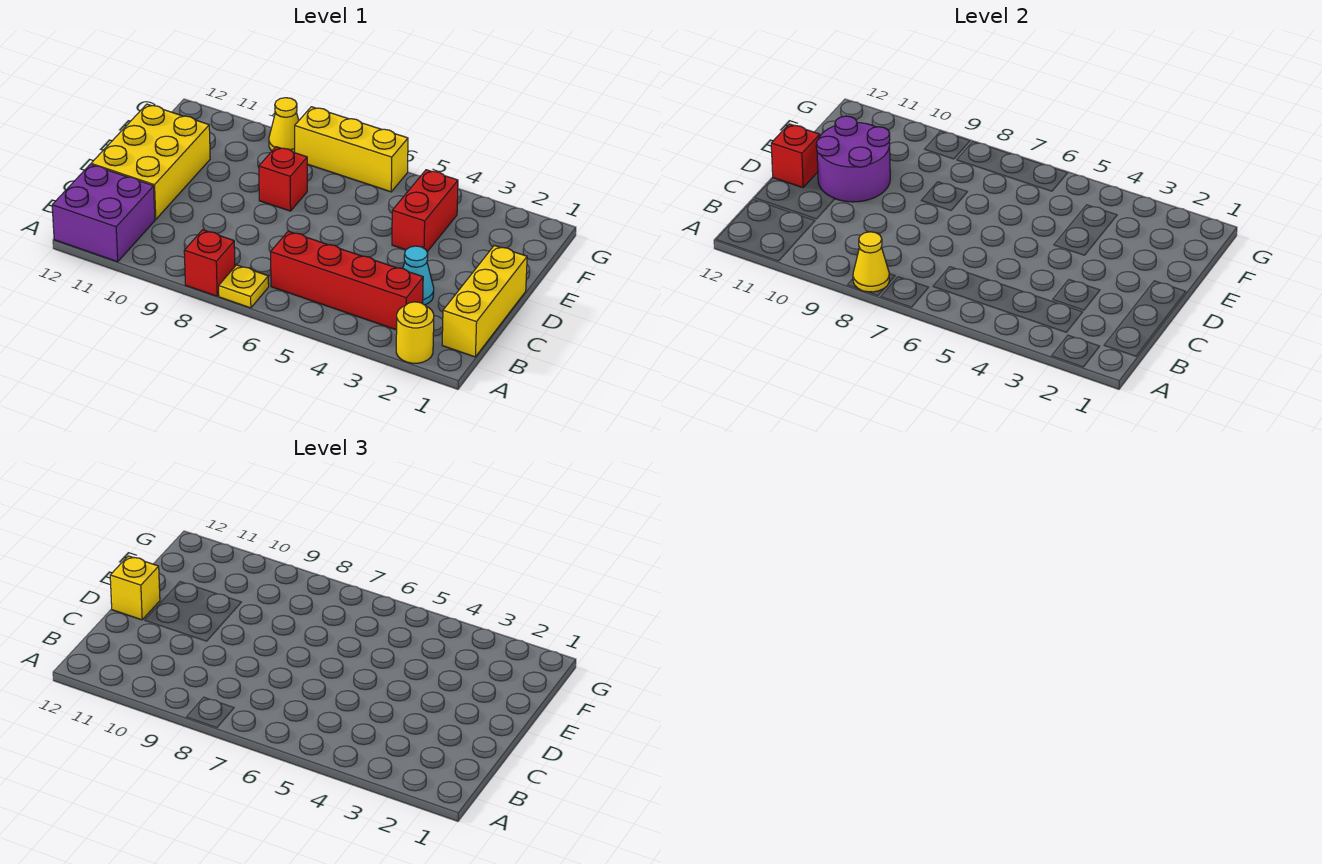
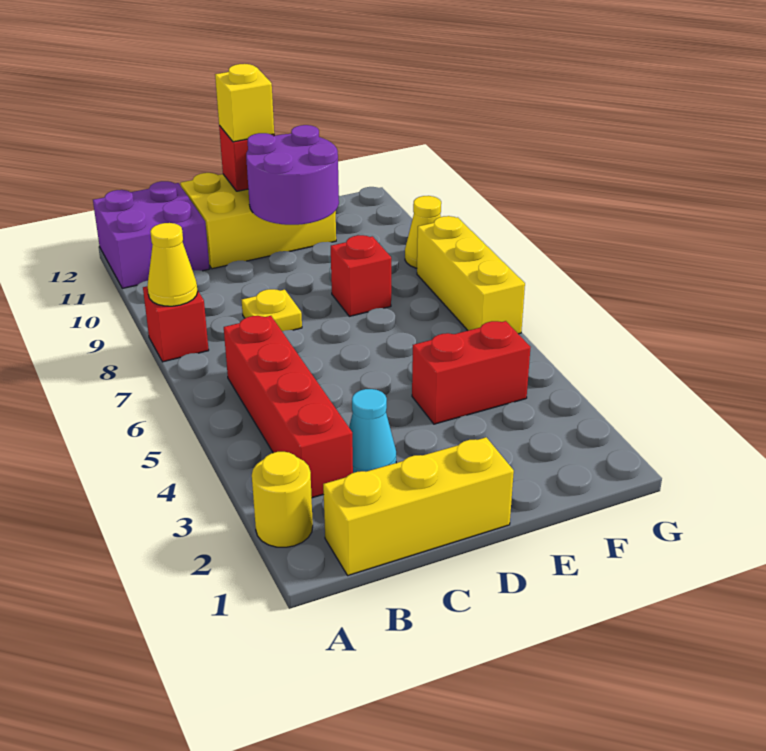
yellow plate A7 level 1 -> yellow plate C8 level 1

